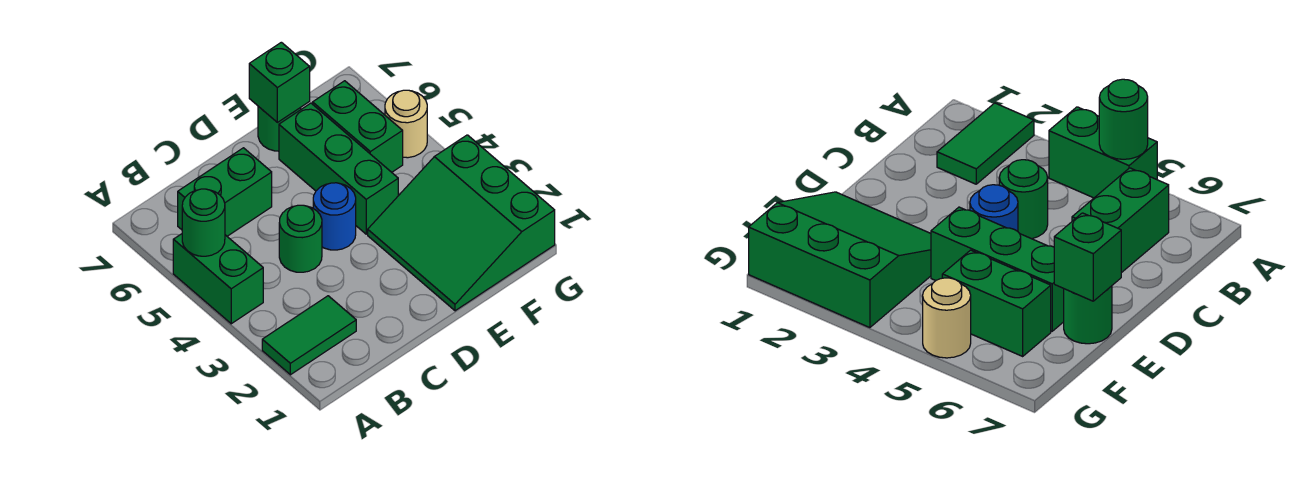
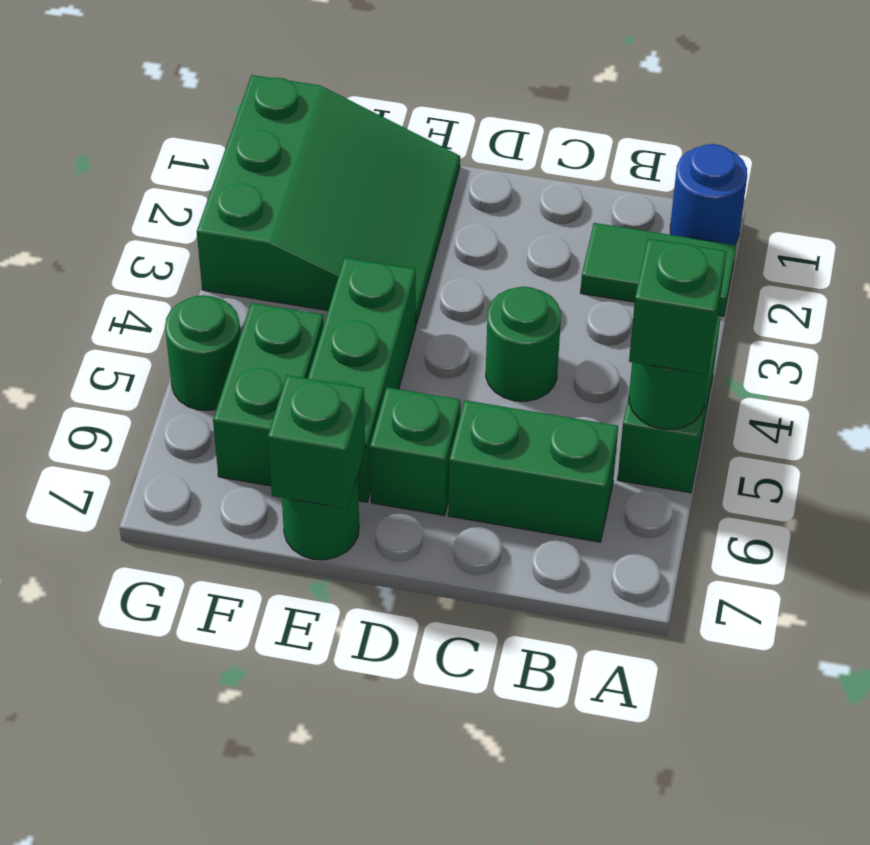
none -> green brick A5 level 3
blue round brick D4 level 1 -> blue round brick A1 level 1
none -> green brick D6 level 1
tan round brick G5 level 1 -> green round brick G5 level 1

